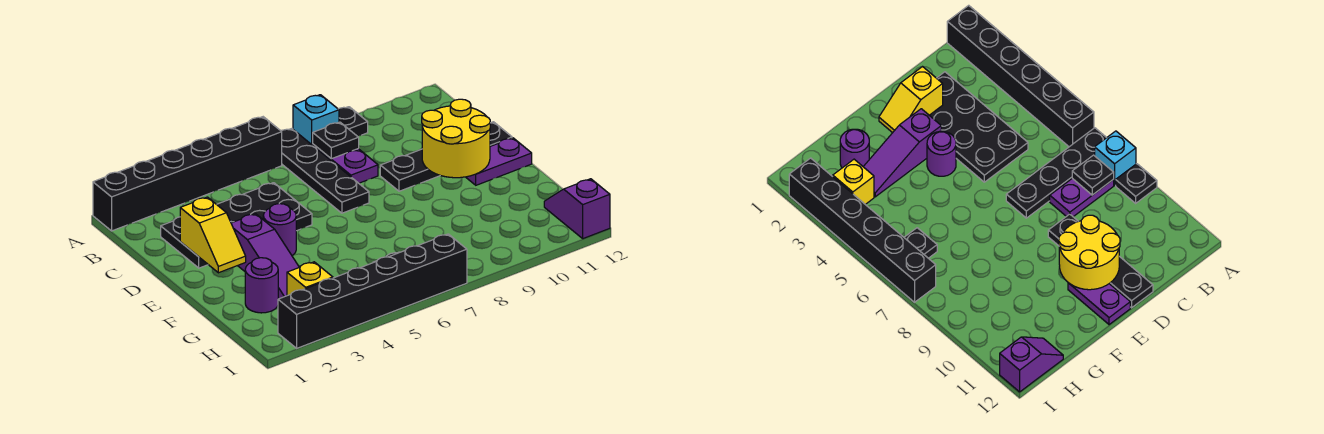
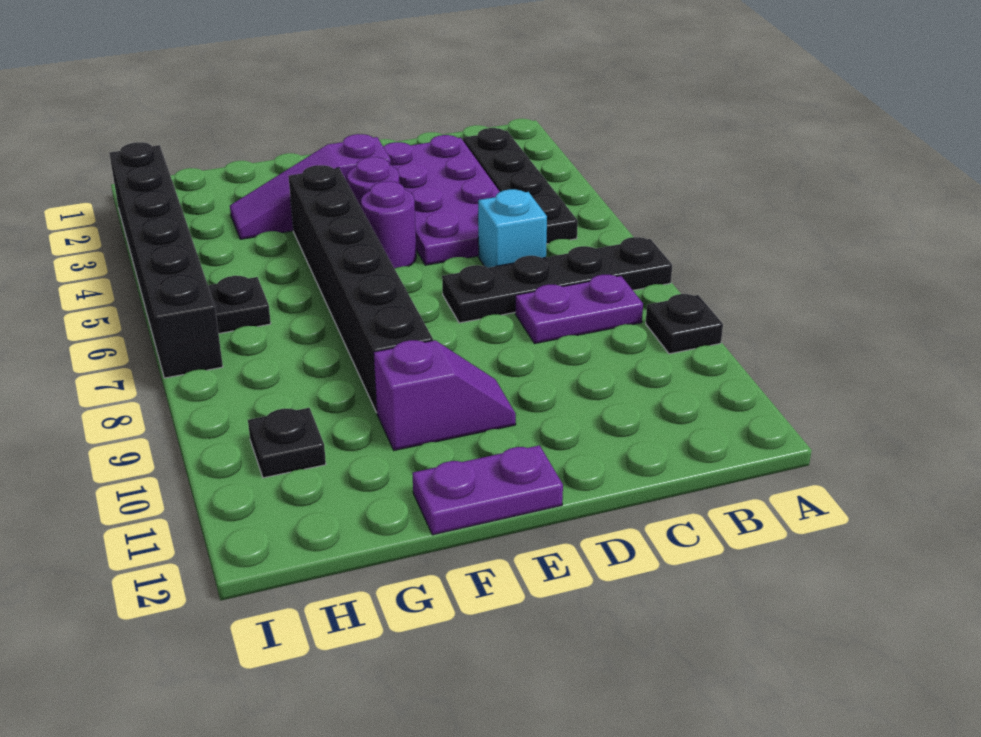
black brick A1:A6 level 1 -> black brick F4:F9 level 1
cyan brick A8 level 1 -> cyan brick C6 level 1
black plate B8 level 2 -> black plate H10 level 1
black plate C2:D5 level 1 -> purple plate C2:D5 level 1
yellow slope D2:E2 level 2 top D -> none
black plate D9:D12 level 1 -> black plate B2:B5 level 1
yellow round brick D10:E11 level 2 -> none
purple plate E11:E12 level 1 -> purple plate E12:F12 level 1
purple round brick G2 level 1 -> purple round brick E5 level 1
yellow brick H3 level 1 -> none
purple slope H12:I12 level 1 top I -> purple slope E10:F10 level 1 top F

